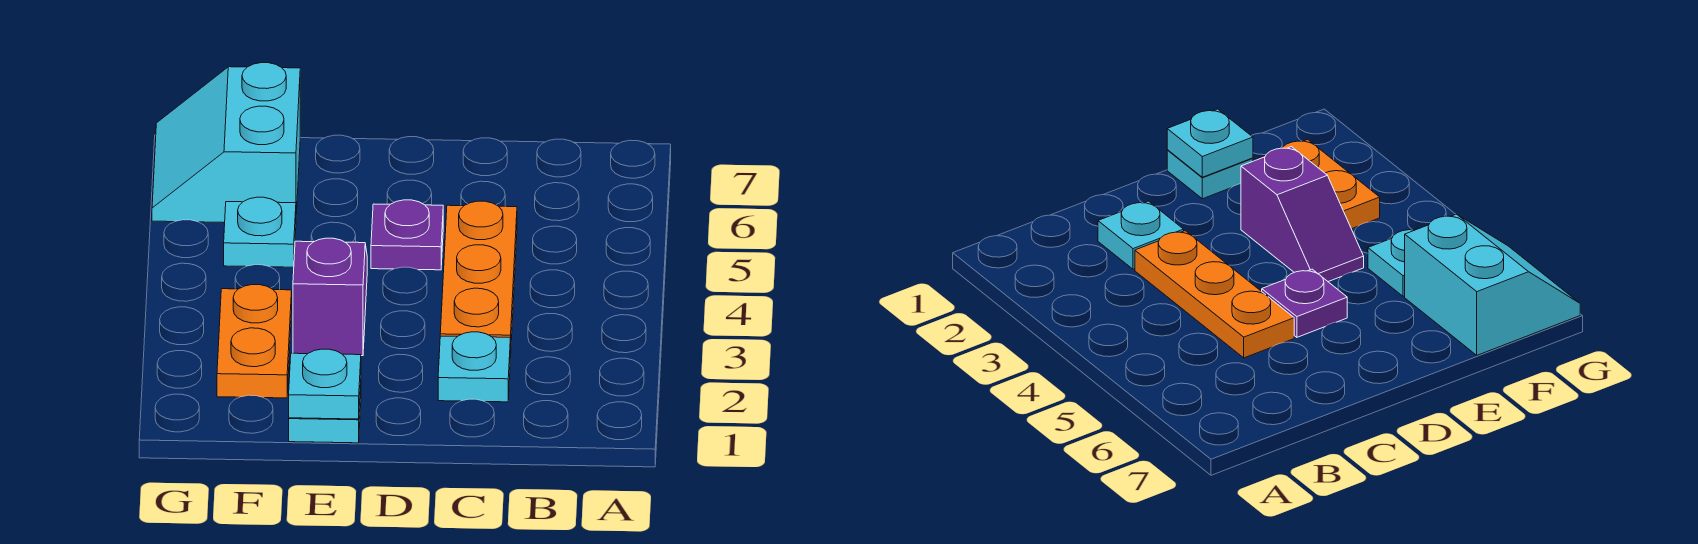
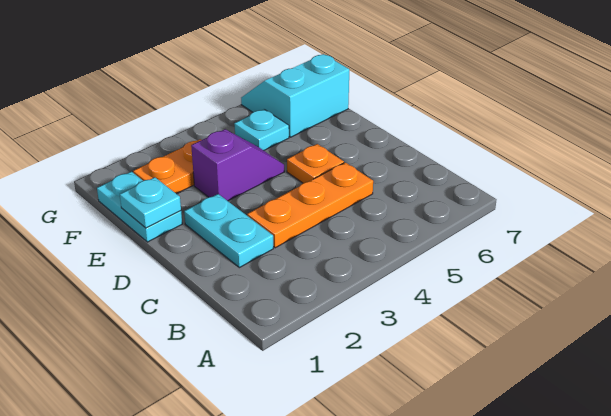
cyan plate C2 level 1 -> cyan plate C2:D2 level 1
purple plate D5 level 1 -> orange plate D5 level 1
cyan plate E1 level 1 -> cyan plate E1:F1 level 1

